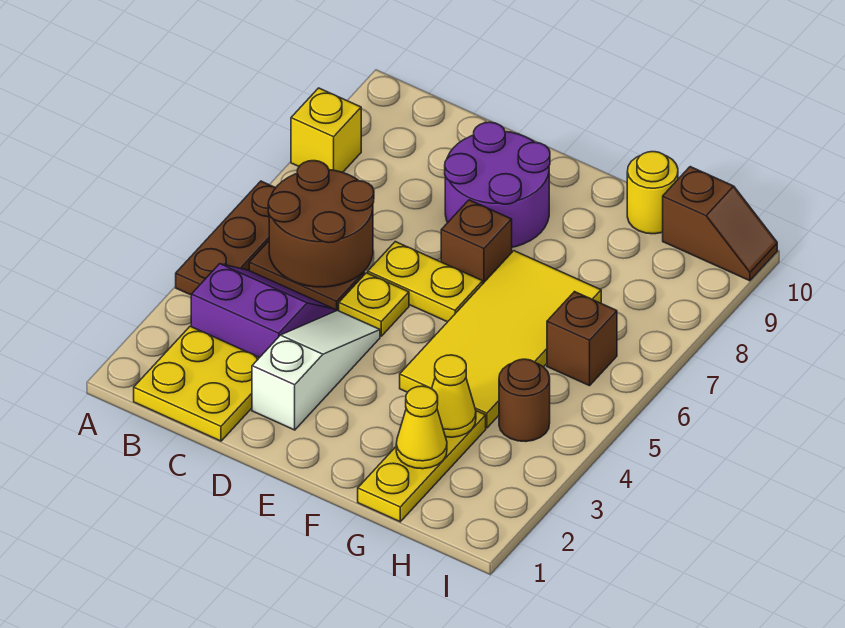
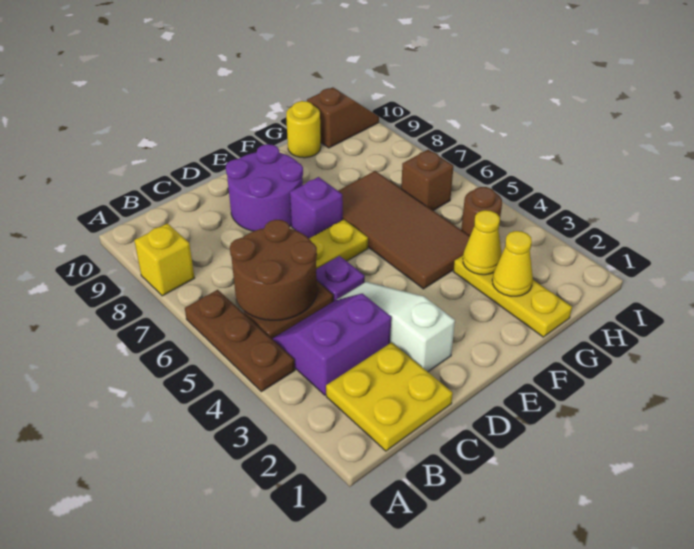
yellow plate D5 level 1 -> purple plate D5 level 1
brown brick E7 level 1 -> purple brick E7 level 1
yellow tile F4:G7 level 1 -> brown tile F4:G7 level 1

